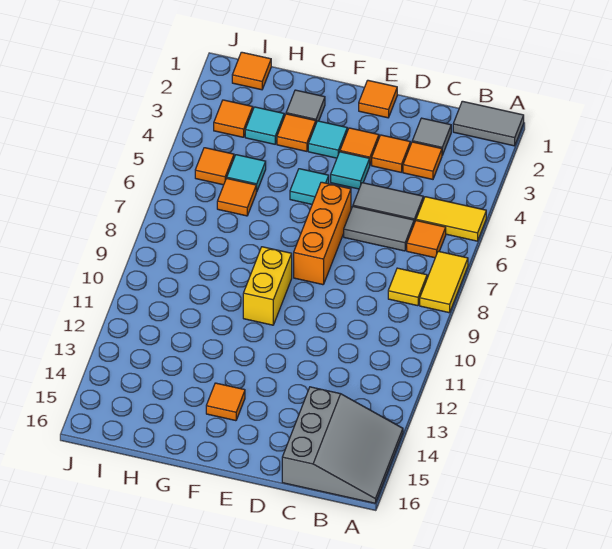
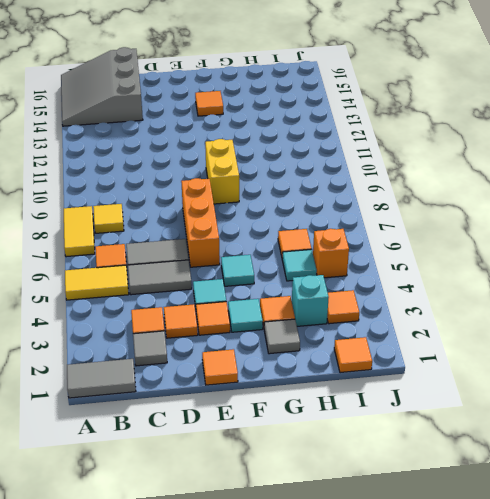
cyan tile H3 level 1 -> cyan brick H3 level 1
orange tile I5 level 1 -> orange brick I5 level 1

